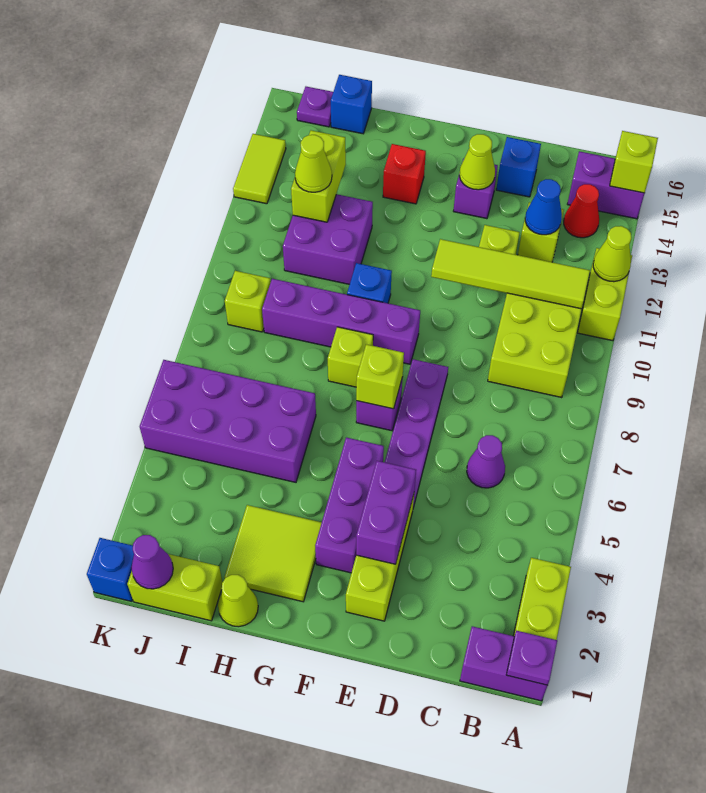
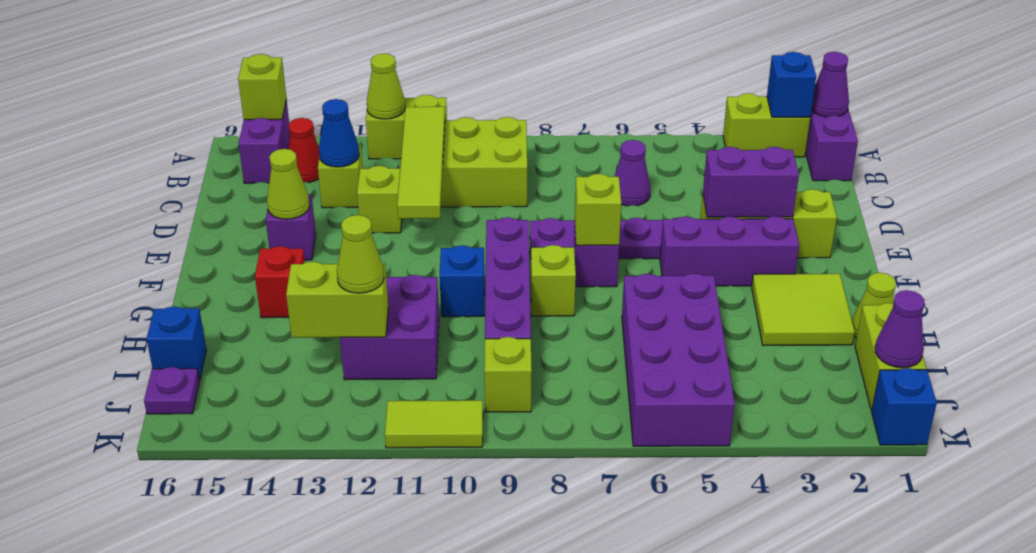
purple plate A1 level 2 -> purple cone A1 level 2
blue brick D15 level 1 -> blue brick A2 level 2
lime tile K13:K14 level 1 -> lime tile K10:K11 level 1

